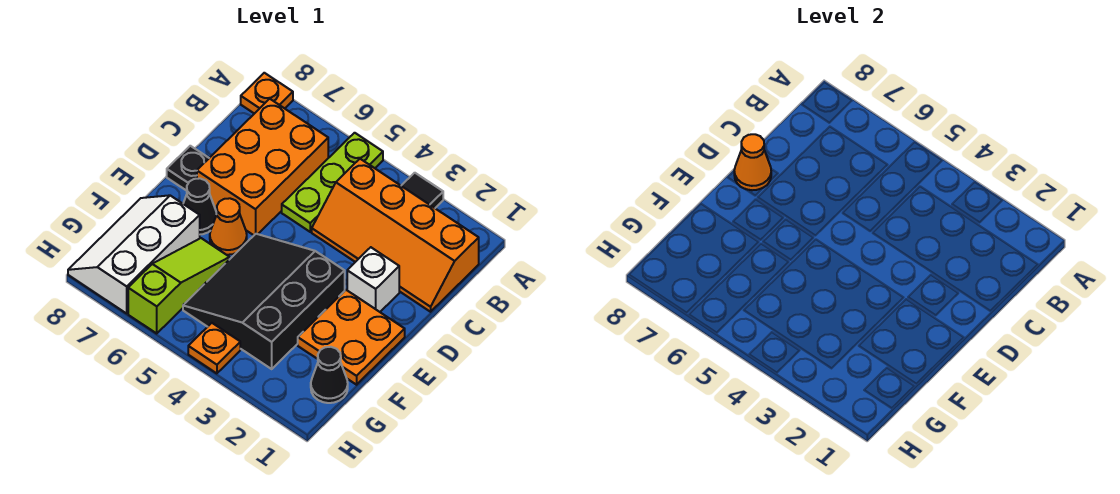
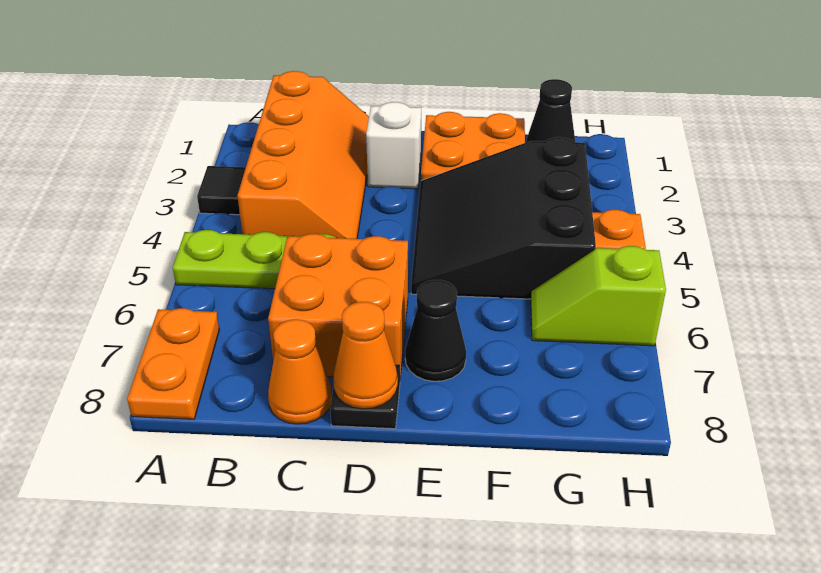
orange plate A8 level 1 -> orange plate A7:A8 level 1
orange brick B6:D7 level 1 -> orange brick C6:D7 level 1
black slope E3:G5 level 1 top 3 -> black slope E3:G5 level 1 top G
orange cone E6 level 1 -> orange cone C8 level 1
lime slope F6:H6 level 1 top H -> lime slope G6:H6 level 1 top H
white slope F7:H8 level 1 top 7 -> none

